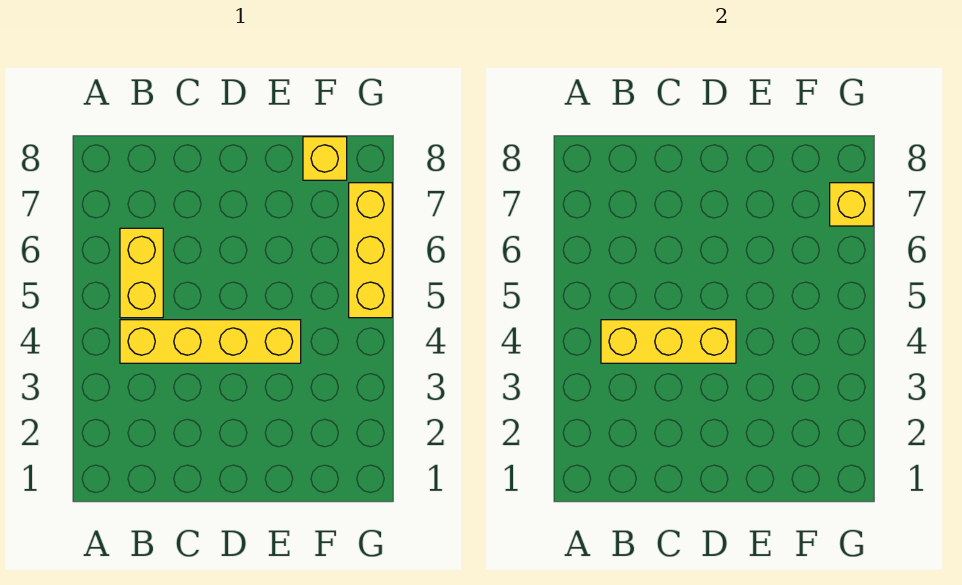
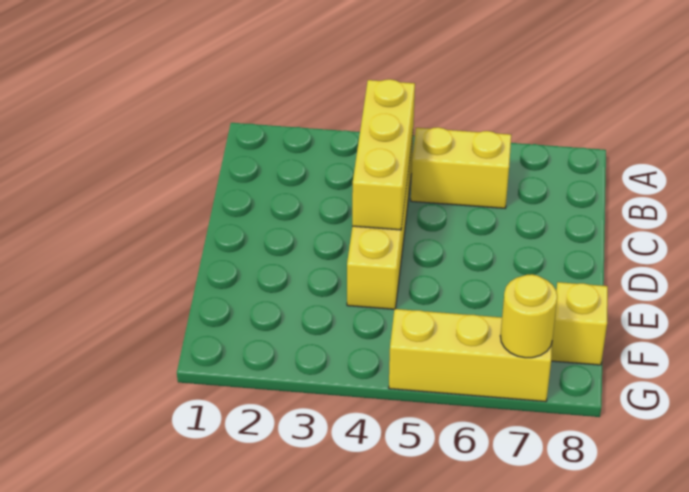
yellow brick G7 level 2 -> yellow round brick G7 level 2

